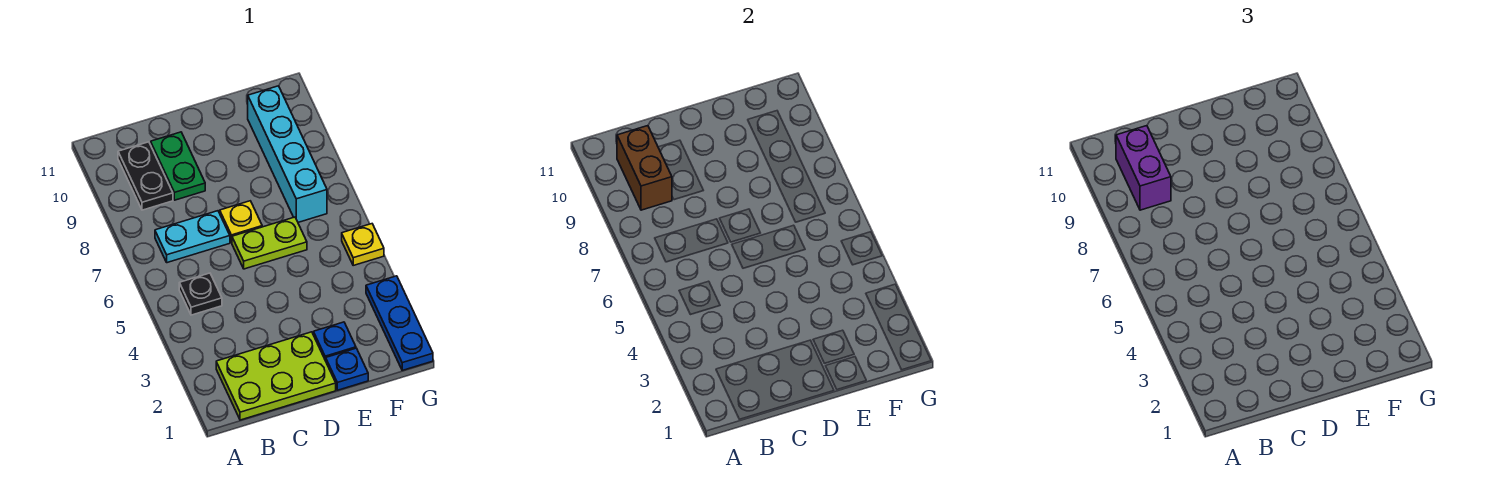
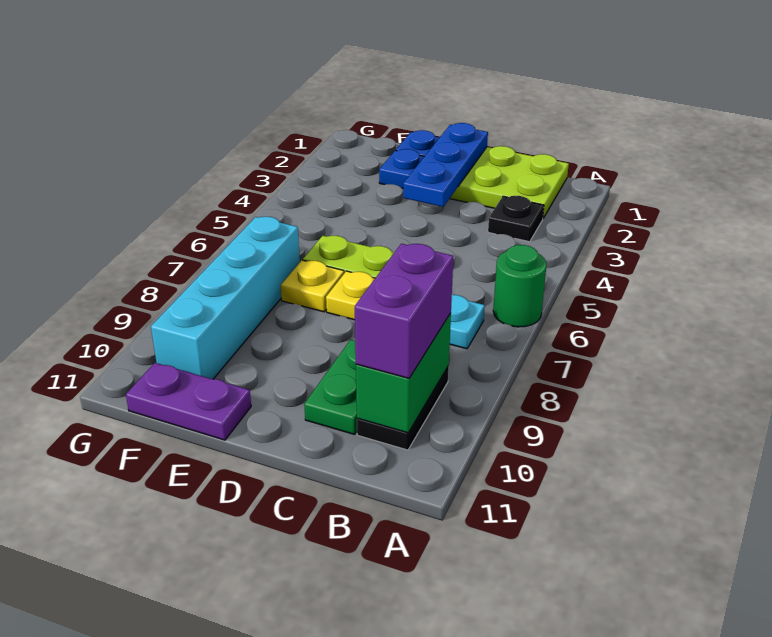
none -> green round brick A6 level 1
black plate B5 level 1 -> black plate B3 level 1
brown brick B9:B10 level 2 -> green brick B9:B10 level 2
none -> purple plate E11:F11 level 1
blue plate G1:G3 level 1 -> blue plate D1:D3 level 2
yellow plate G5 level 1 -> yellow plate E7 level 1

